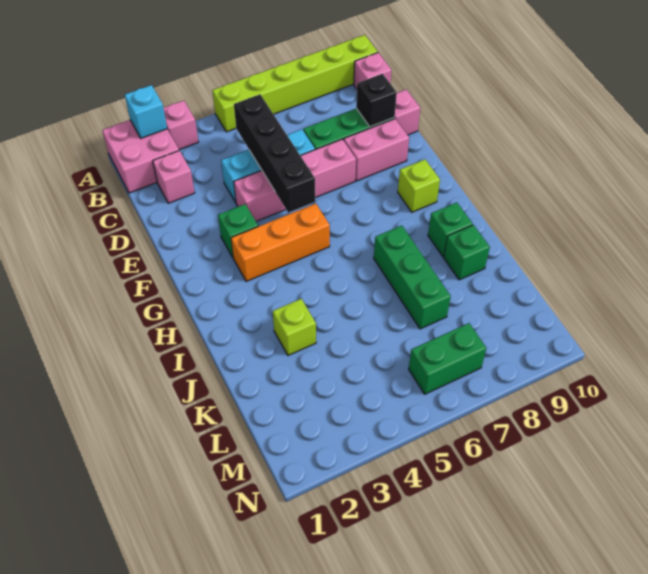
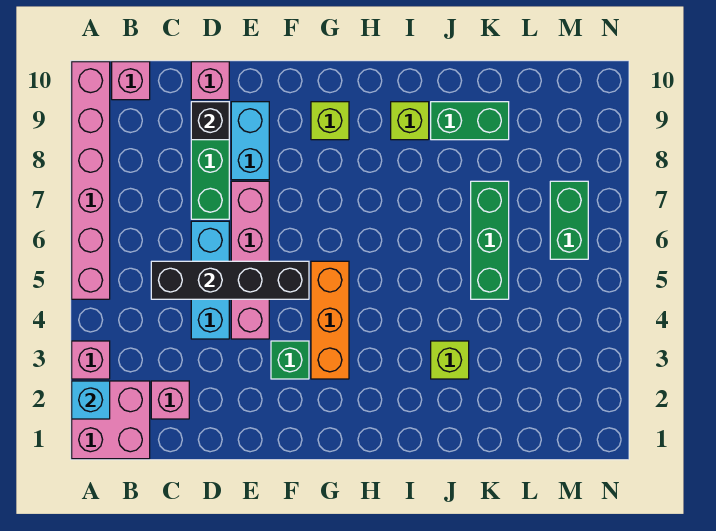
lime brick A5:A10 level 1 -> pink brick A5:A10 level 1
pink brick E8:E9 level 1 -> cyan brick E8:E9 level 1
green brick I7:K7 level 1 -> green brick K5:K7 level 1
green brick I9 level 1 -> lime brick I9 level 1
green brick J9 level 1 -> green brick J9:K9 level 1

